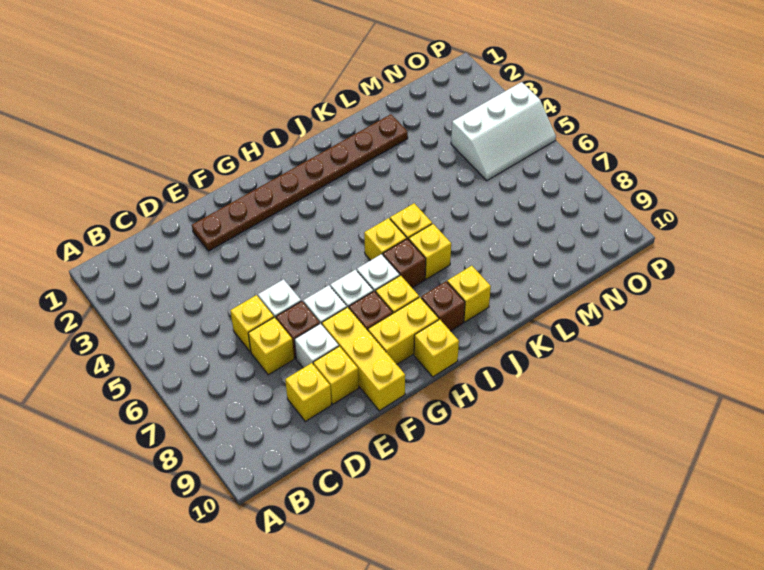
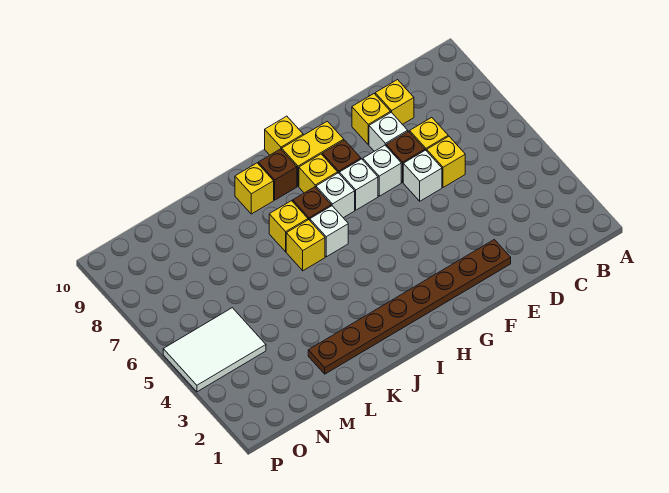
yellow brick F8:F10 level 1 -> none
yellow brick I6 level 1 -> white brick I6 level 1
white slope N4:P5 level 1 top 4 -> white tile N4:P5 level 1

